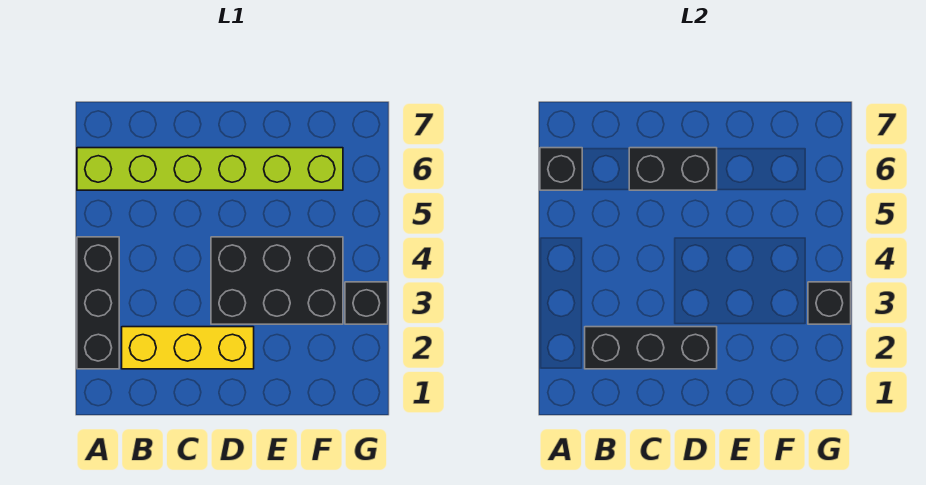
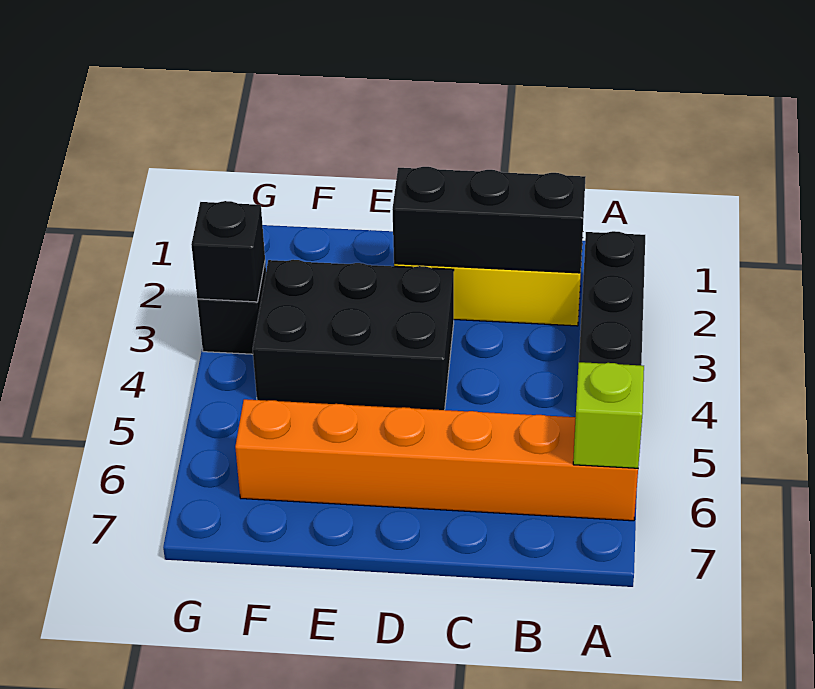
lime brick A6:F6 level 1 -> orange brick A6:F6 level 1
black brick A6 level 2 -> lime brick A6 level 2
black brick C6:D6 level 2 -> none

